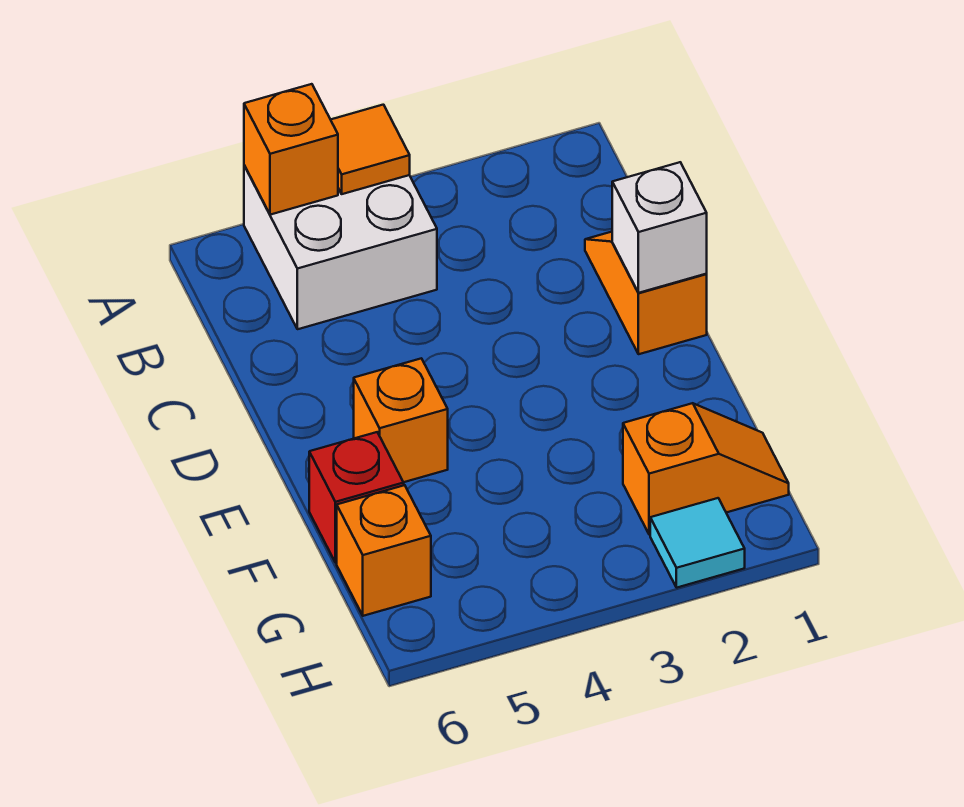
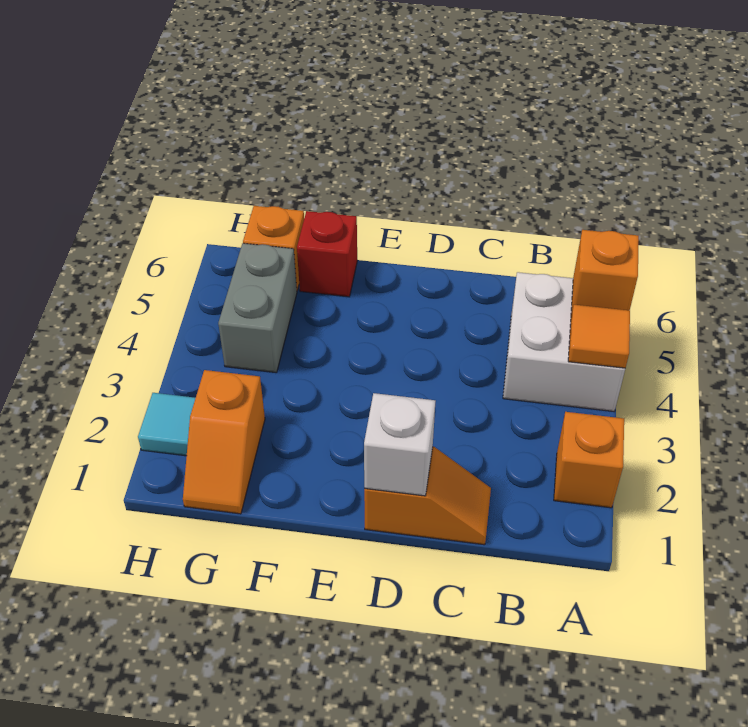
orange brick E5 level 1 -> orange brick A2 level 1
none -> grey brick G4:G5 level 1

